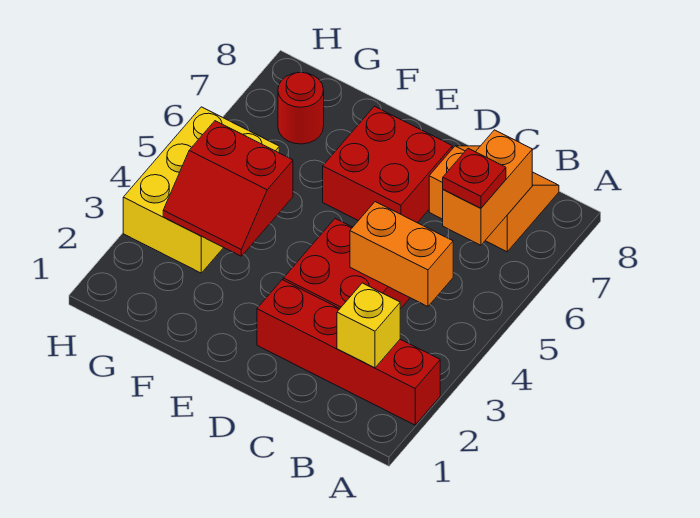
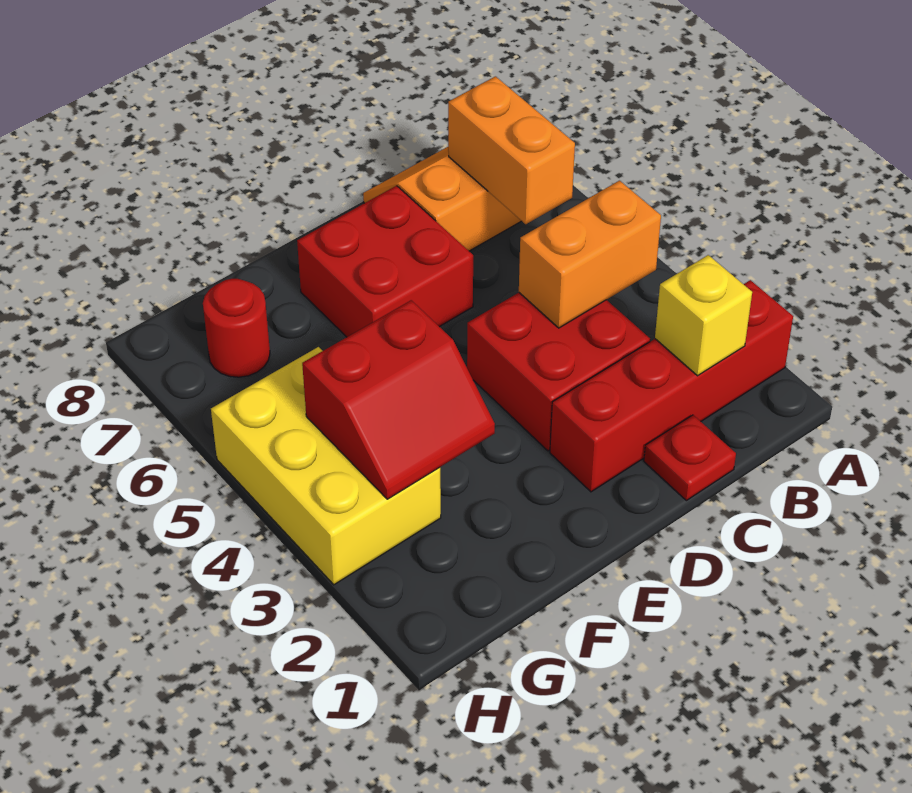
red plate B6 level 3 -> red plate C1 level 1

